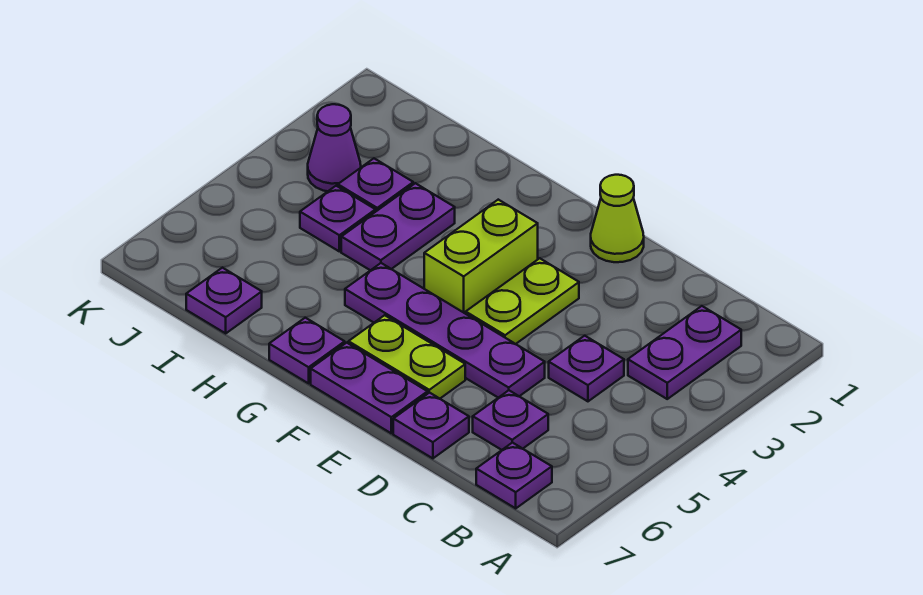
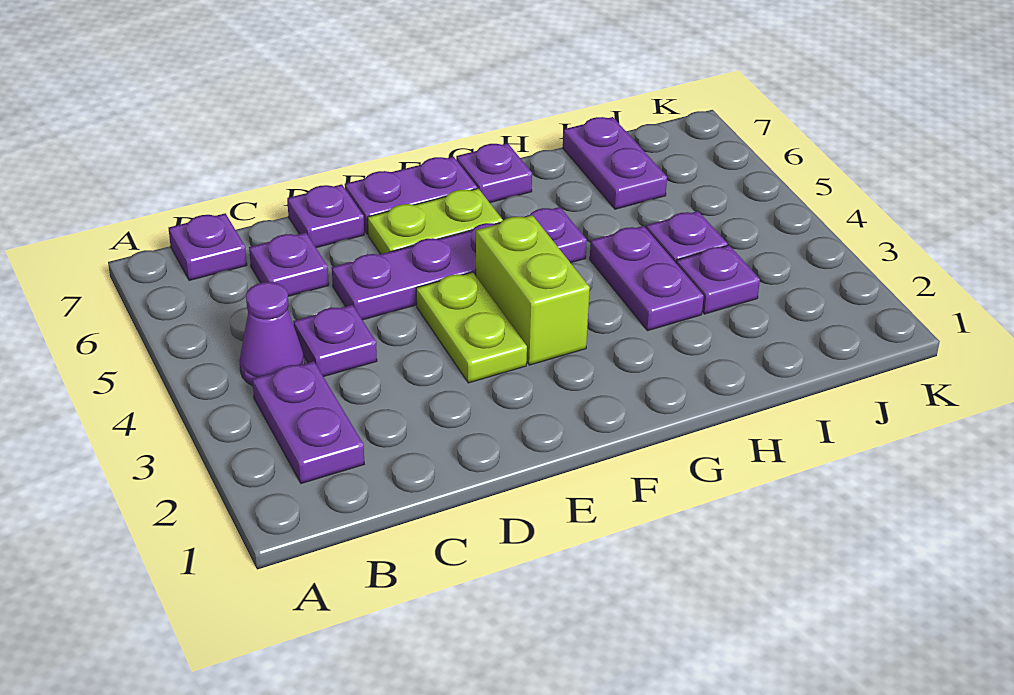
lime cone E1 level 1 -> none
purple plate I7 level 1 -> purple plate I6:I7 level 1
purple cone J3 level 1 -> purple cone B4 level 1

